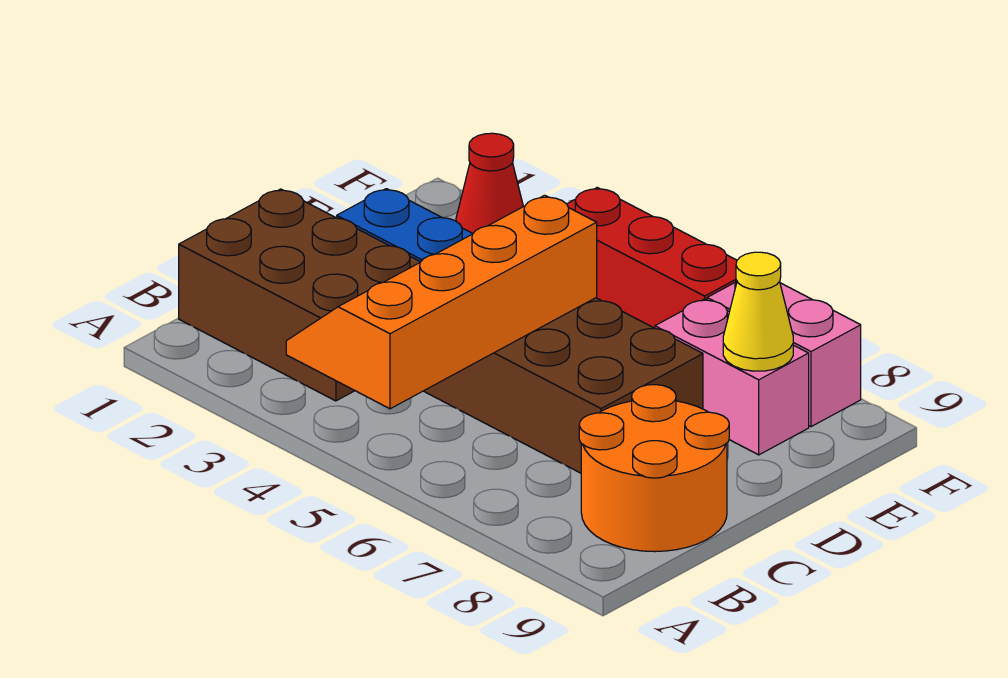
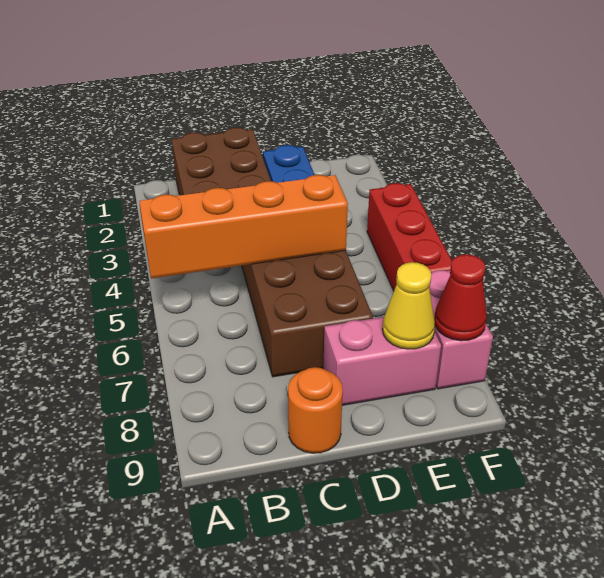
orange round brick B8:C9 level 1 -> orange round brick C9 level 1
pink brick E7:E8 level 1 -> pink brick D8:E8 level 1
red cone F2 level 1 -> red cone F8 level 2

